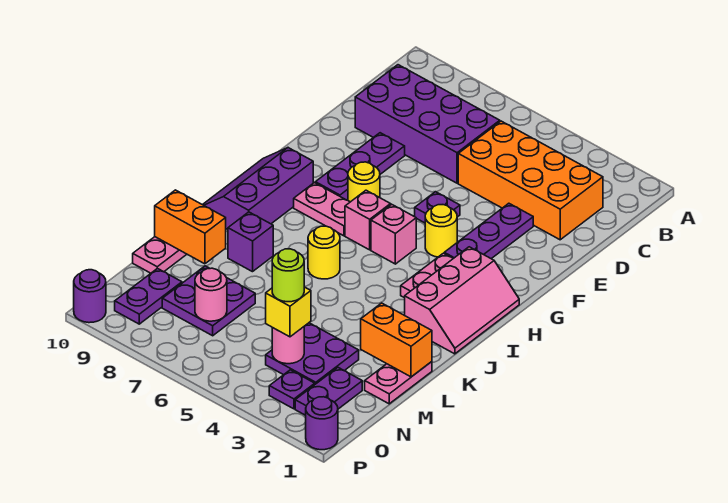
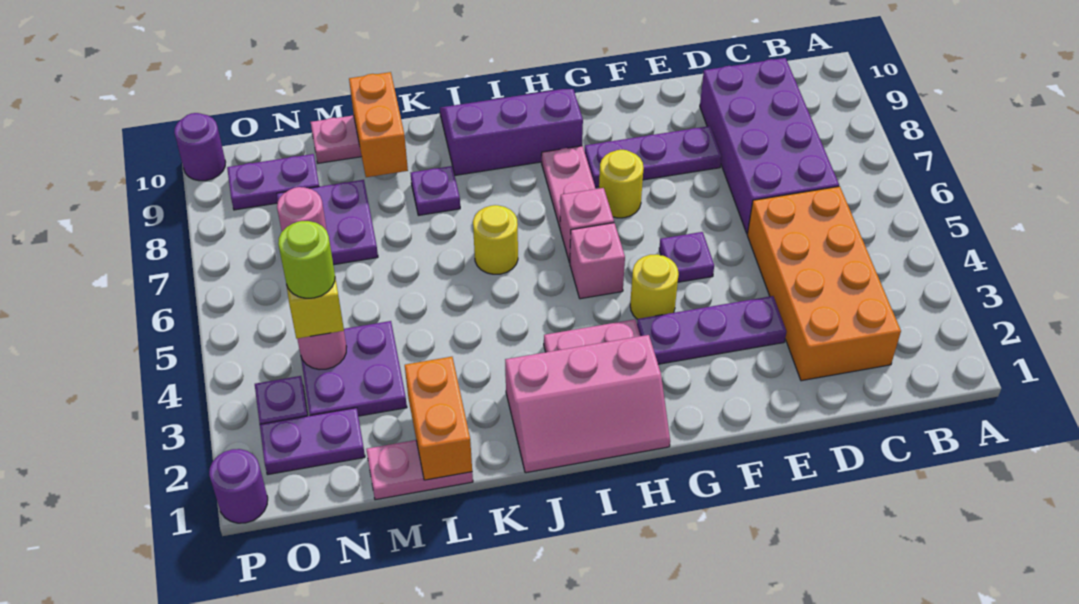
purple brick K8 level 1 -> purple plate K8 level 1

